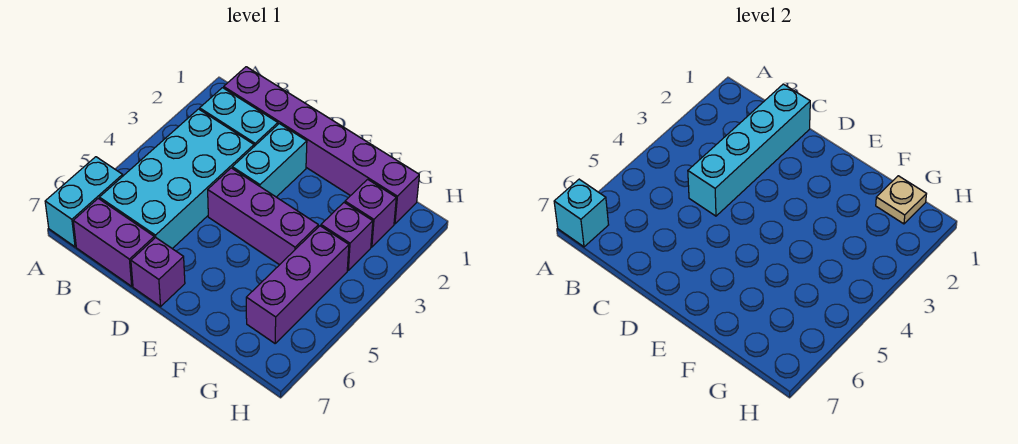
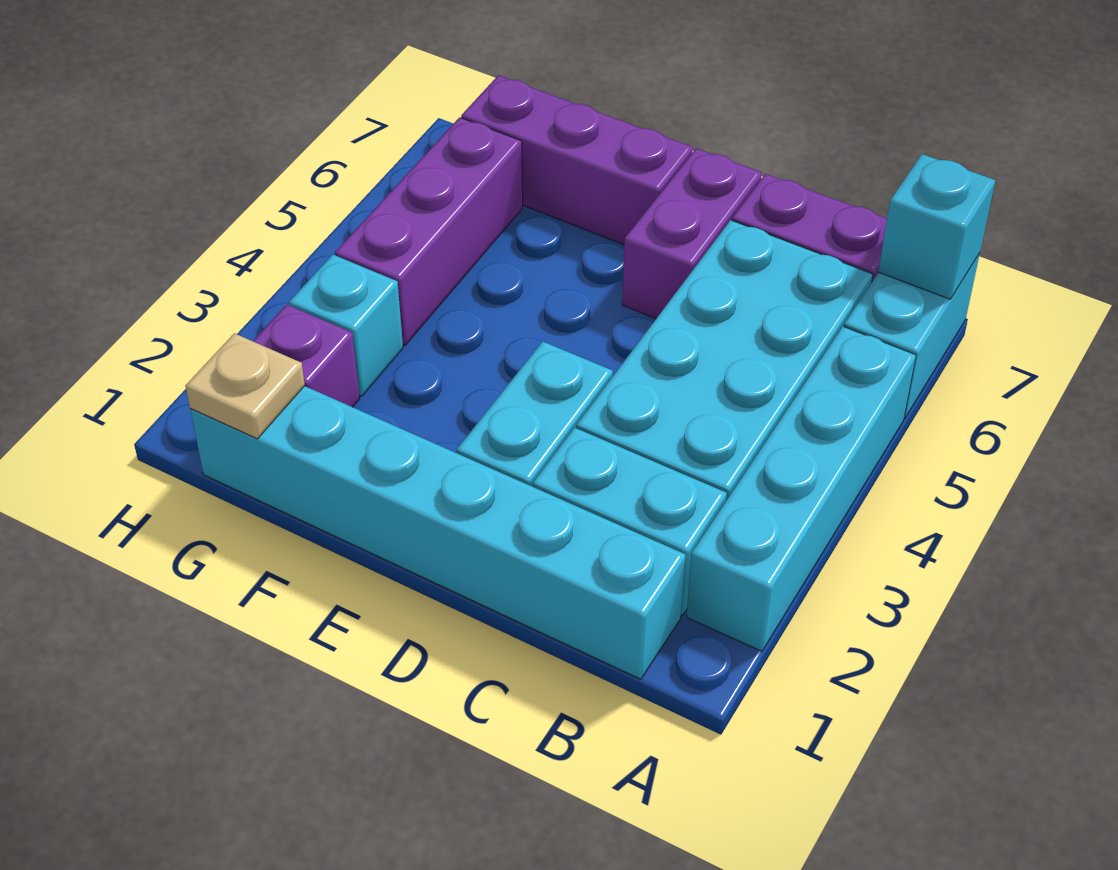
purple brick B1:G1 level 1 -> cyan brick B1:G1 level 1
cyan brick C1:C4 level 2 -> cyan brick A2:A5 level 1
purple brick D4:F4 level 1 -> purple brick E7:G7 level 1
purple brick D7 level 1 -> purple brick D6:D7 level 1
purple brick G3 level 1 -> cyan brick G3 level 1

